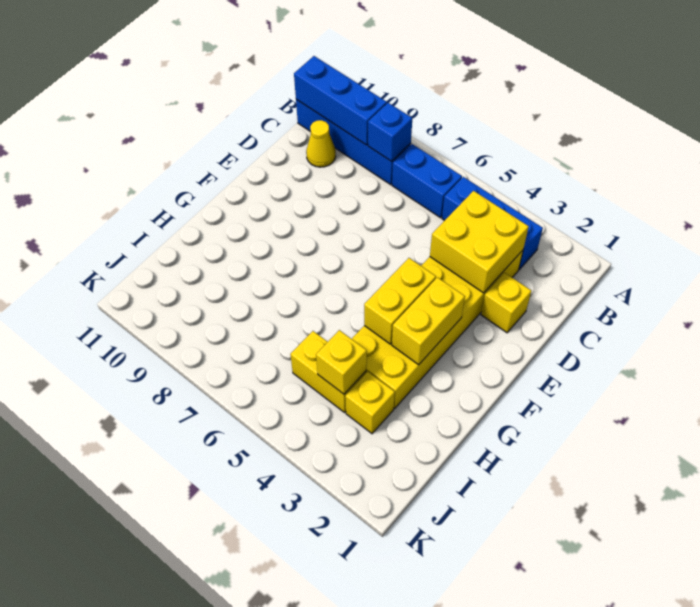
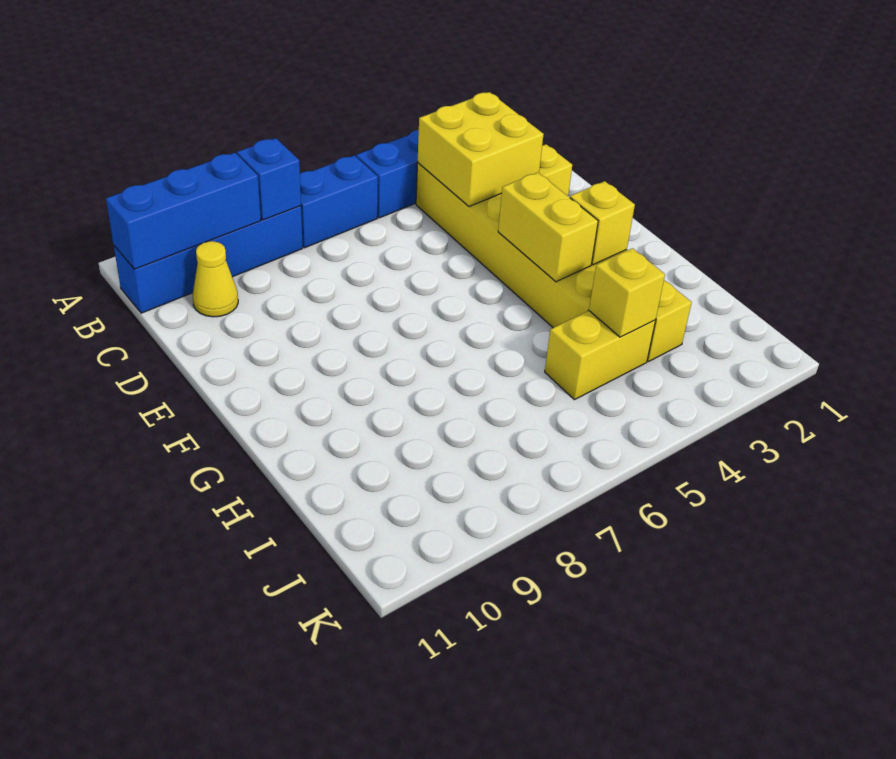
yellow brick F3:G3 level 2 -> yellow brick G3 level 2

